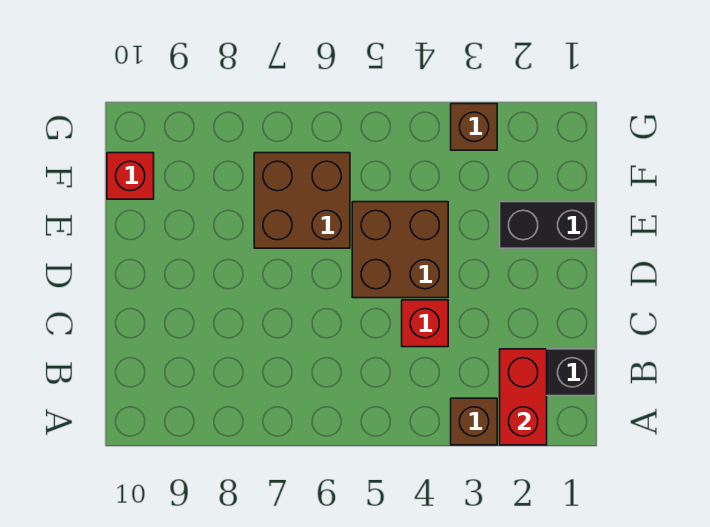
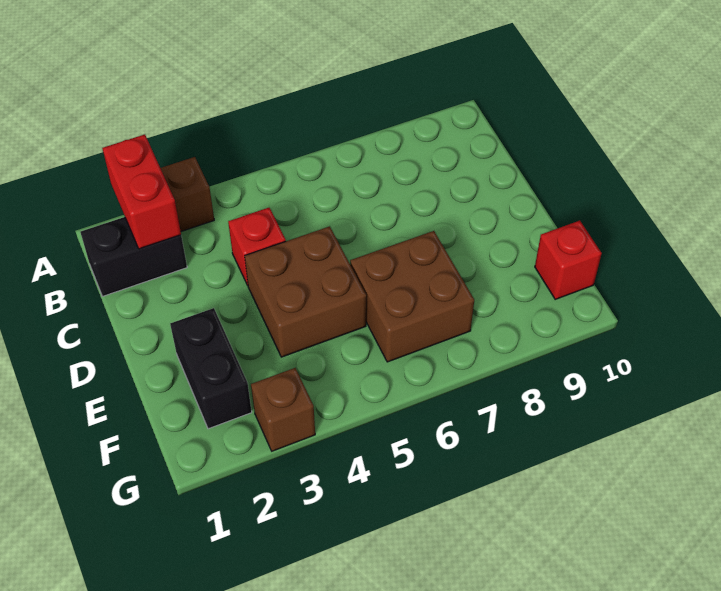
black brick E1:E2 level 1 -> black brick E2:F2 level 1

